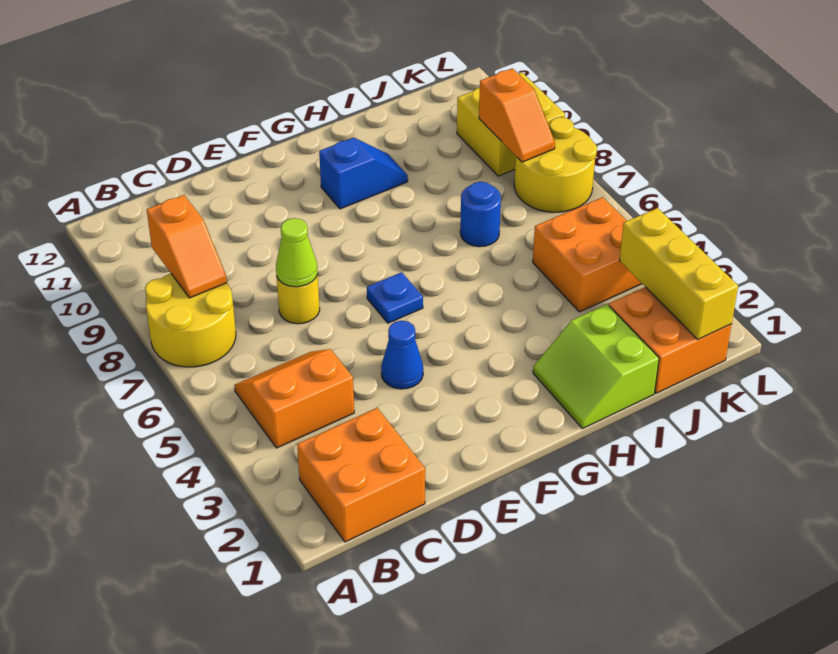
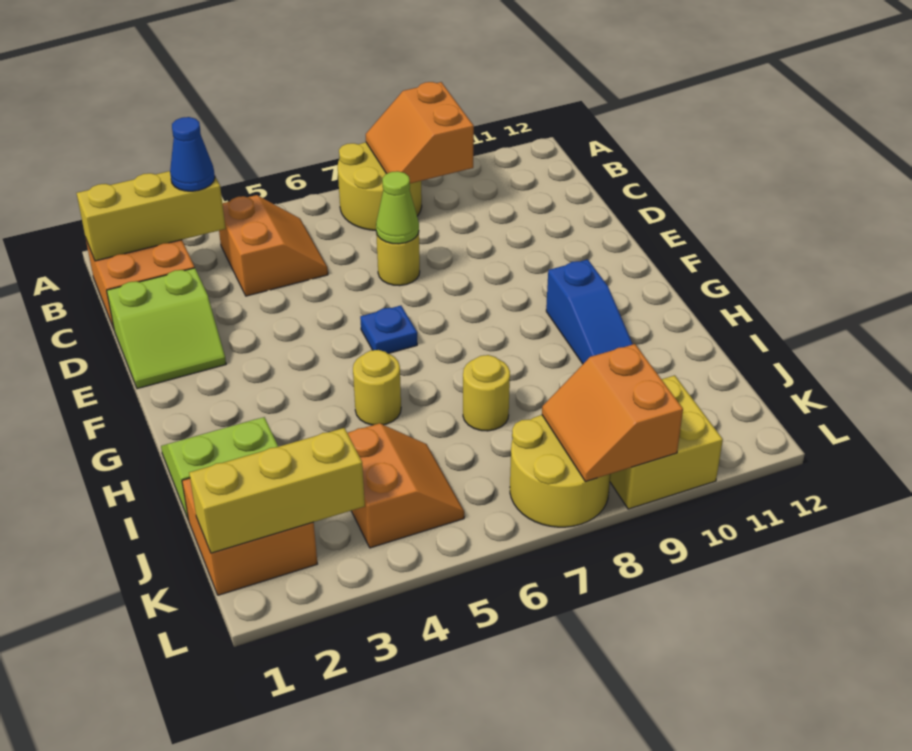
none -> yellow brick B1:B3 level 2
orange slope B8:B9 level 2 top 9 -> orange slope A8:B9 level 2 top 9
none -> lime slope D1:E2 level 1 top D
blue cone E4 level 1 -> blue cone B3 level 3
blue slope G10:H10 level 1 top G -> blue slope G10:I10 level 1 top G
none -> yellow round brick H5 level 1
blue round brick I7 level 1 -> yellow round brick I7 level 1
orange brick J4:K5 level 1 -> orange slope J4:K5 level 1 top 4
orange slope K8:K9 level 2 top 9 -> orange slope K8:L9 level 2 top 9

